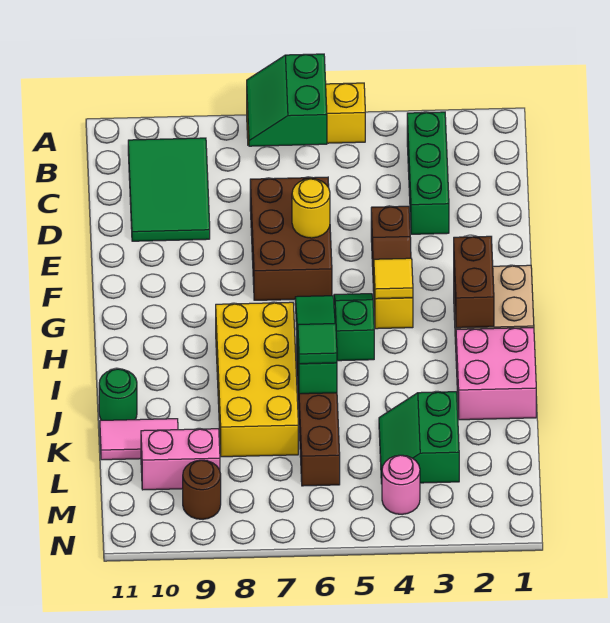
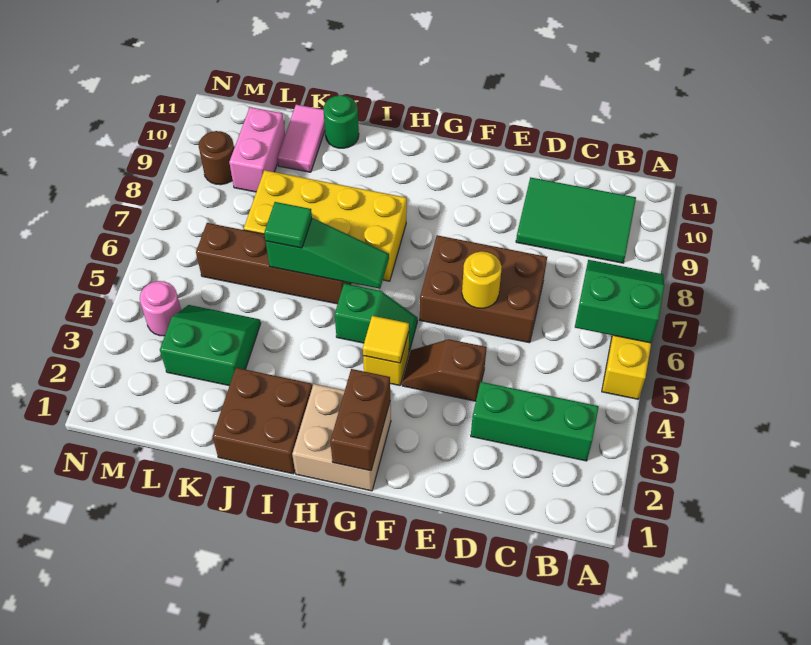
brown brick G2:H2 level 2 -> brown brick G1:G2 level 2
pink brick I1:J2 level 1 -> brown brick I1:J2 level 1

